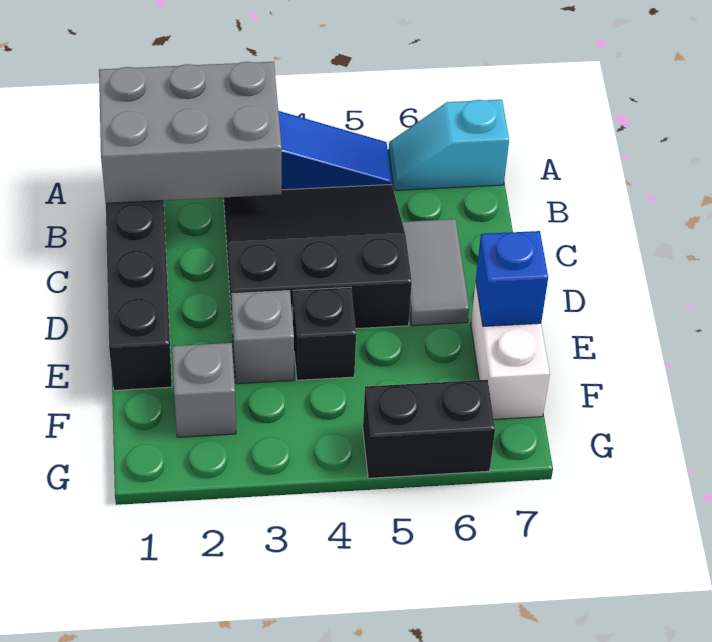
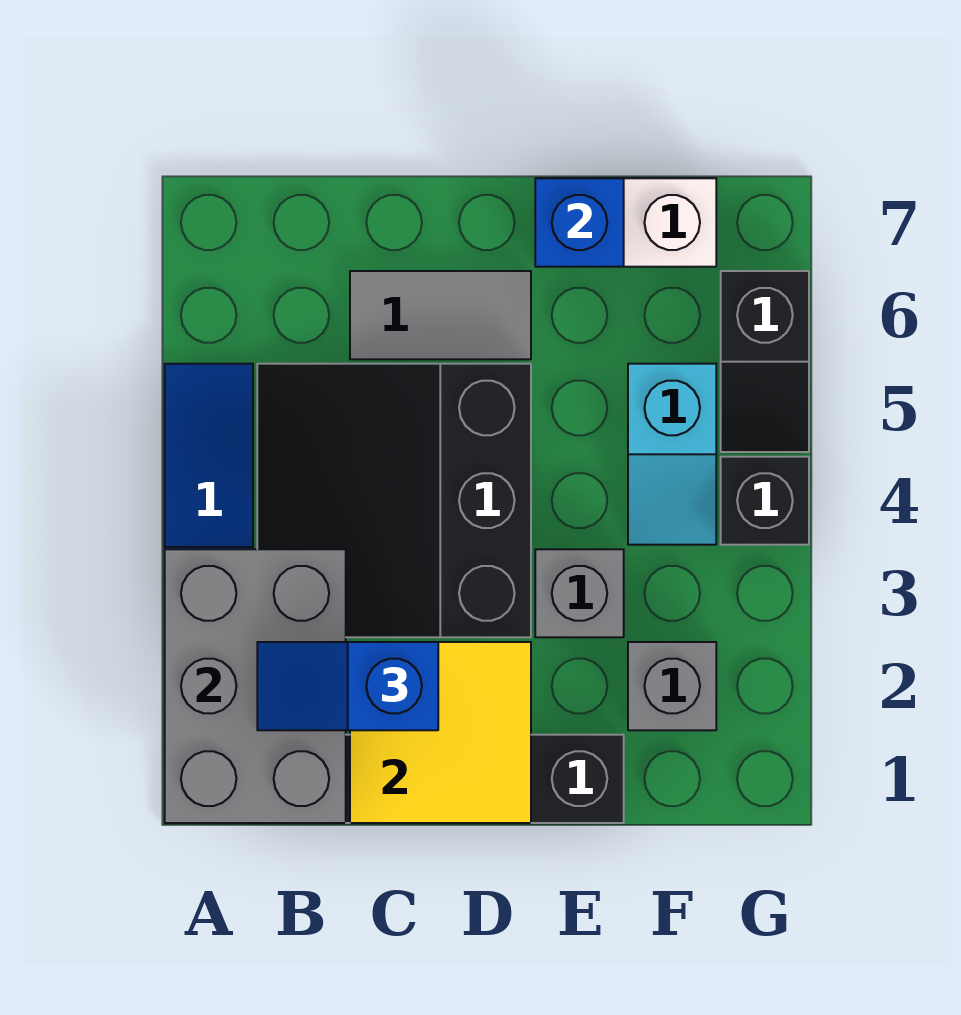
cyan slope A6:A7 level 1 top 7 -> cyan slope F4:F5 level 1 top 5
none -> blue slope B2:C2 level 3 top C
none -> yellow tile C1:D2 level 2
black brick E4 level 1 -> black brick G4 level 1
black brick G5:G6 level 1 -> black slope G5:G6 level 1 top 6

